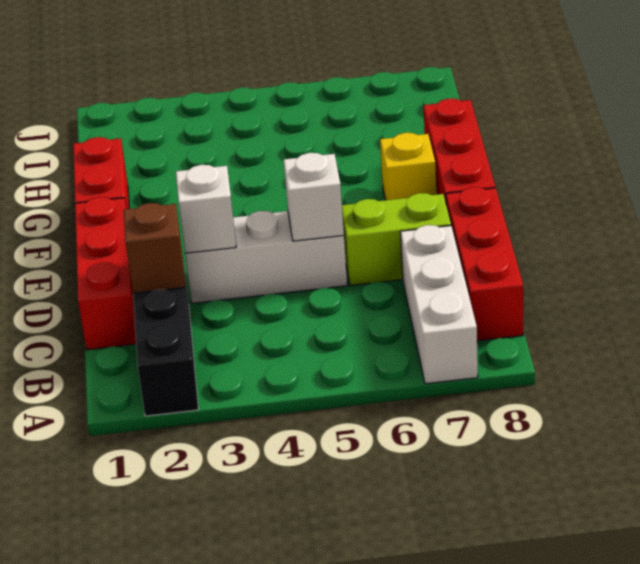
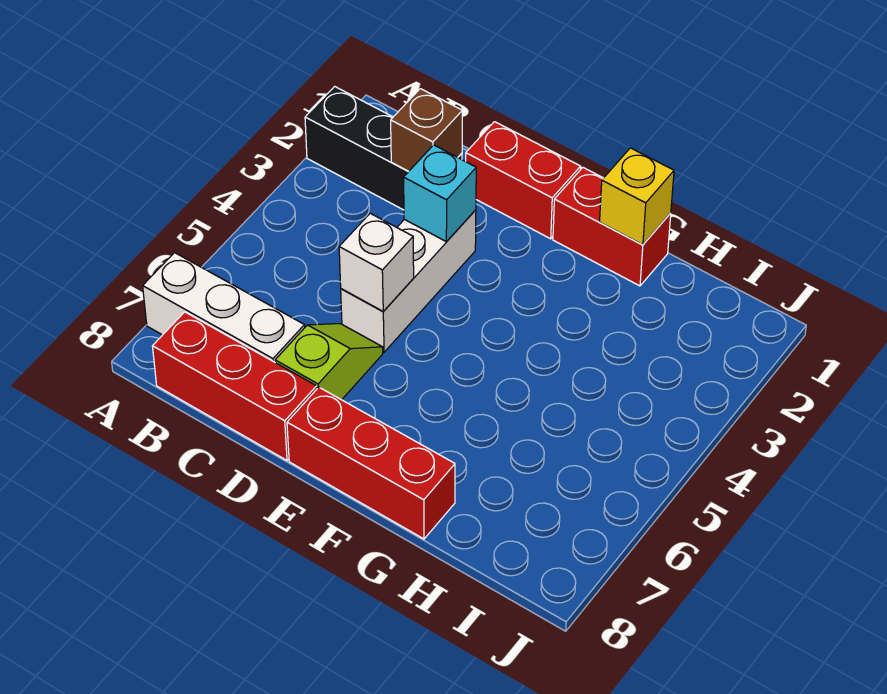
red brick C1:E1 level 1 -> red brick D1:E1 level 1
white brick D3 level 2 -> cyan brick D3 level 2
lime brick D6:D7 level 1 -> lime slope D6:D7 level 1 top 7
yellow brick F7 level 1 -> yellow brick G1 level 2

